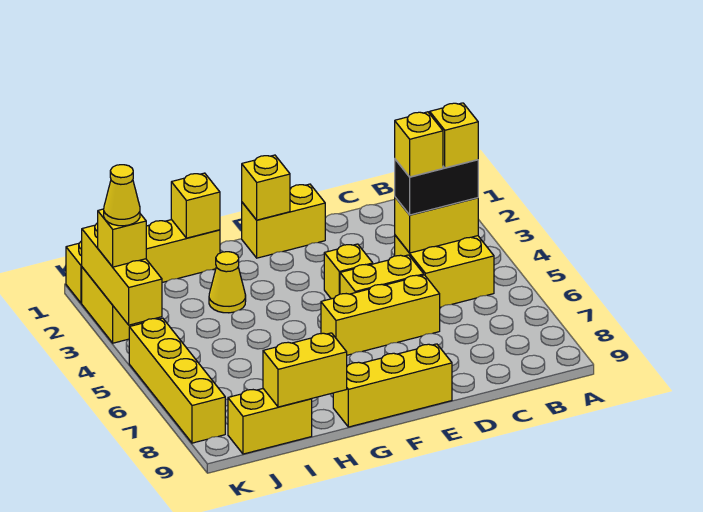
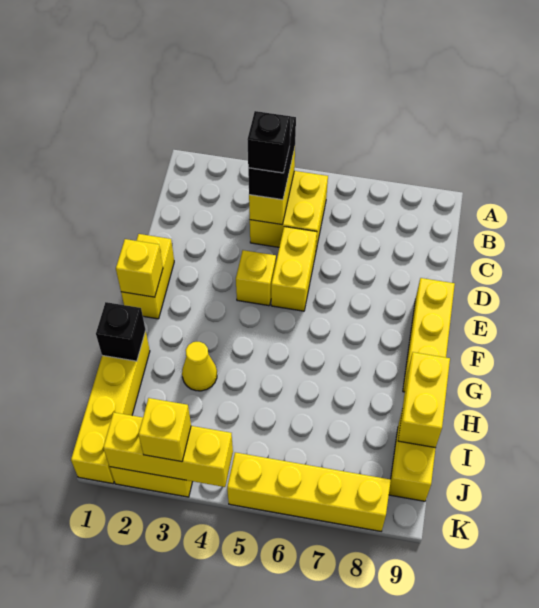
yellow brick B4 level 4 -> none
yellow brick C4 level 4 -> black brick C4 level 4
yellow brick D6:F6 level 1 -> none
yellow brick H1 level 2 -> black brick H1 level 2
yellow cone K3 level 4 -> none

